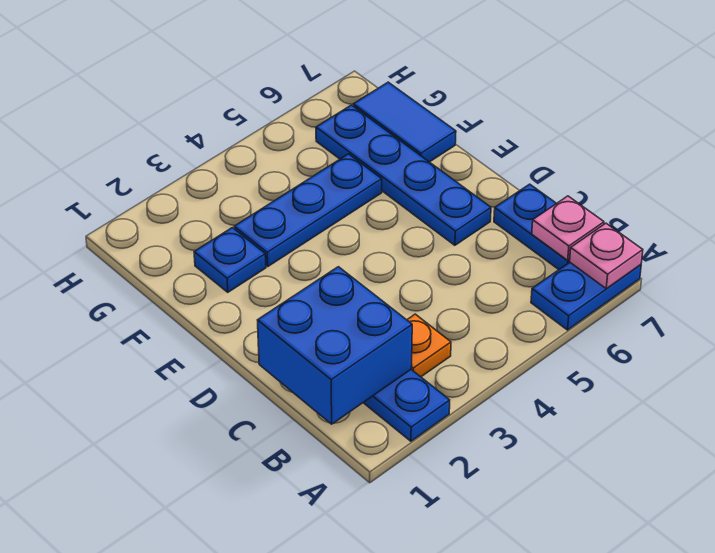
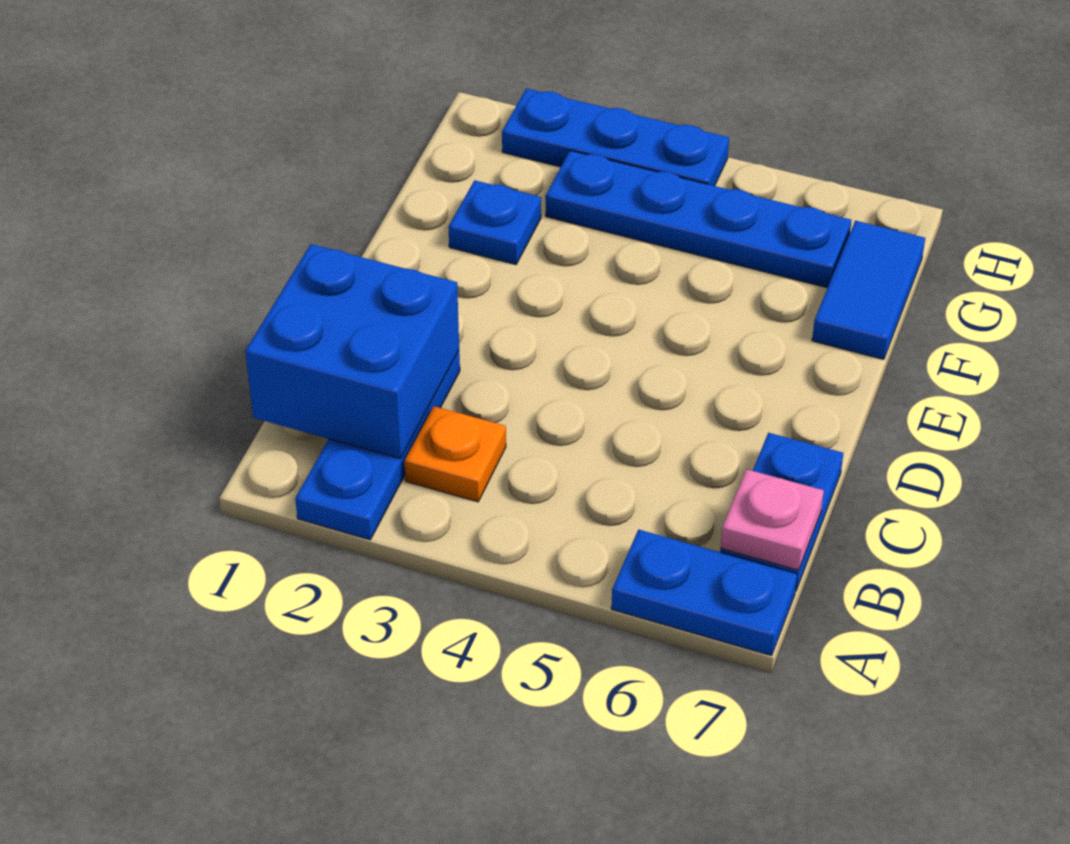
pink plate A7 level 2 -> none
blue plate D6:G6 level 1 -> blue plate G3:G6 level 1
blue plate F3:F5 level 1 -> blue plate H2:H4 level 1

